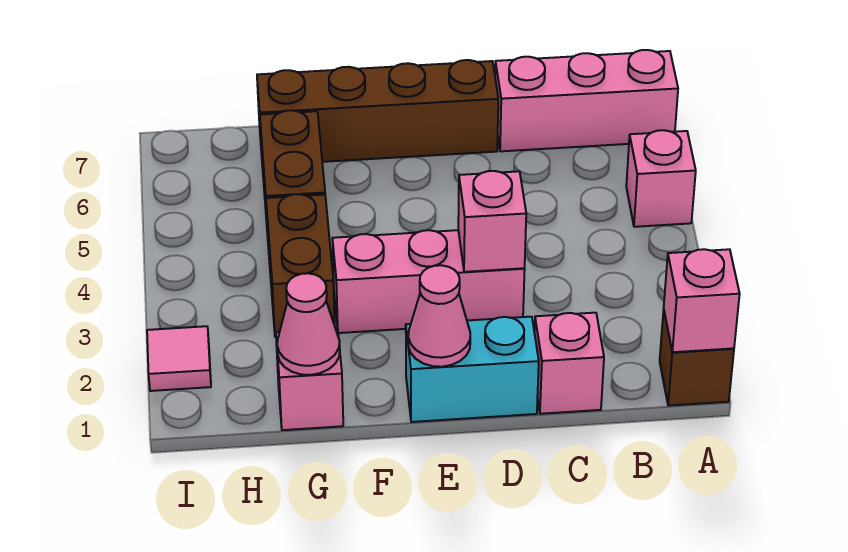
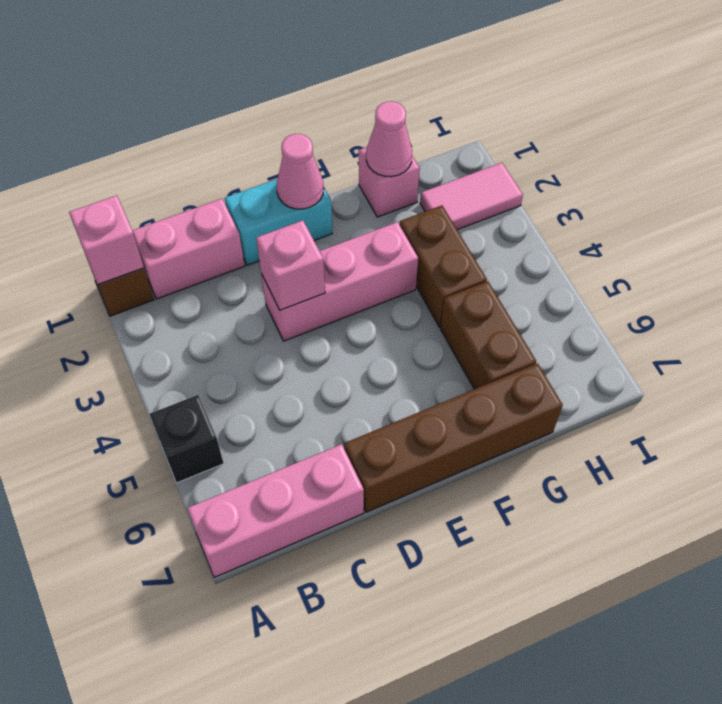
pink brick A5 level 1 -> black brick A5 level 1
pink brick C1 level 1 -> pink brick B1:C1 level 1
pink tile I2 level 1 -> pink tile H2:I2 level 1

